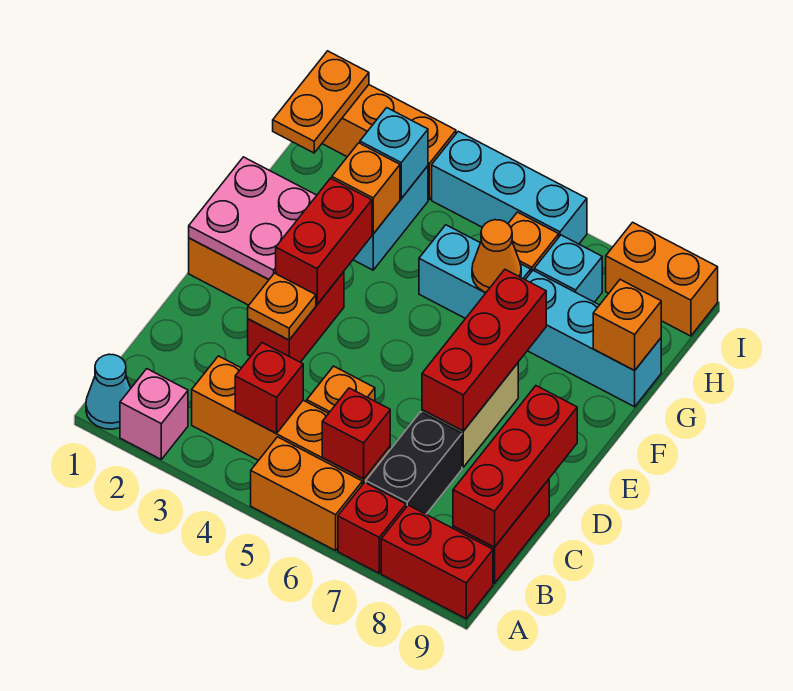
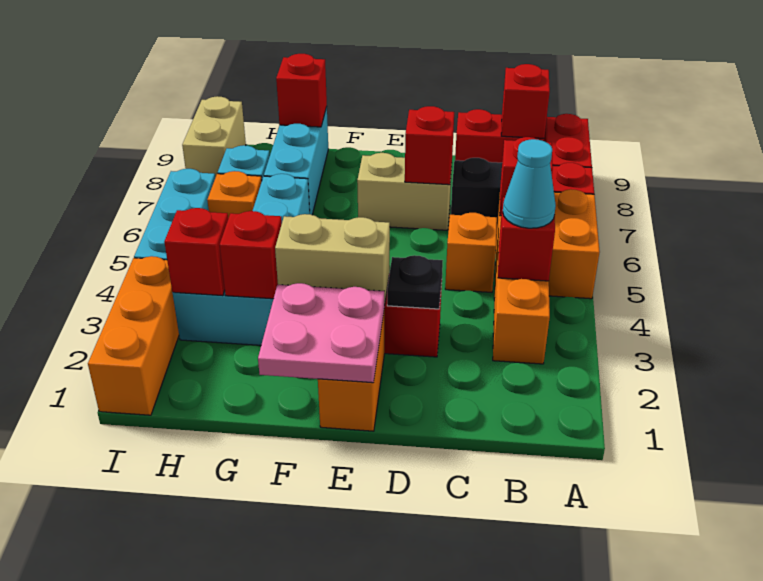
cyan cone A1 level 1 -> cyan cone B4 level 3
pink brick A2 level 1 -> none
red brick B9:D9 level 2 -> red brick B9 level 2
orange plate D3 level 2 -> black plate D3 level 2
red brick D7:F7 level 2 -> red brick D7 level 2
red brick E3:F3 level 2 -> tan brick E3:F3 level 2
orange brick G3 level 2 -> red brick G3 level 2
orange cone G6 level 2 -> none
orange brick G9 level 2 -> red brick G9 level 2
orange plate H1:I1 level 2 -> none
cyan brick H3 level 2 -> red brick H3 level 2
orange brick I8:I9 level 1 -> tan brick I8:I9 level 1

